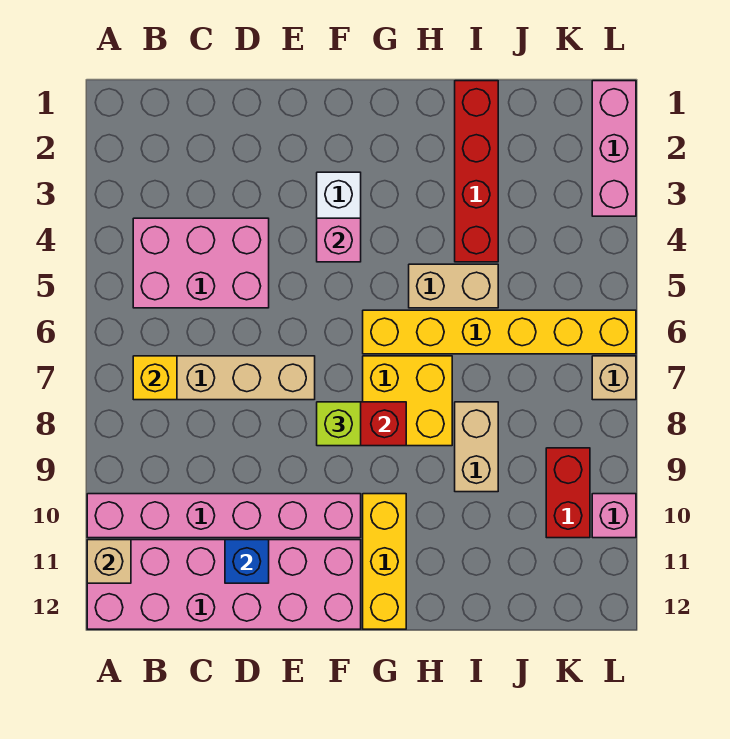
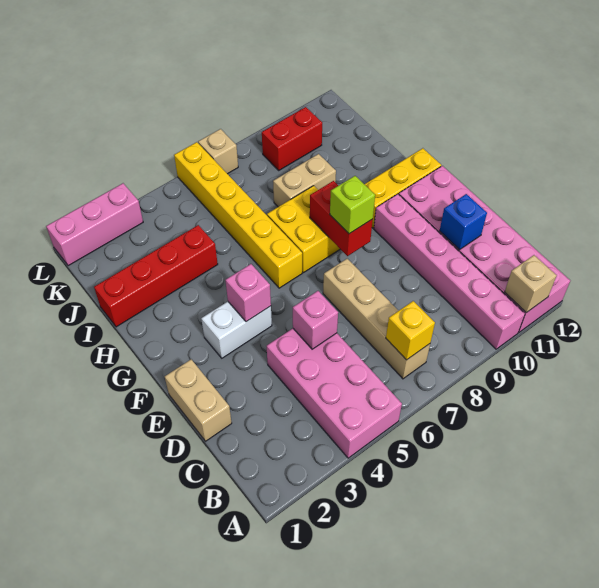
pink brick B4:D5 level 1 -> pink brick A4:D5 level 1
tan brick H5:I5 level 1 -> tan brick D1:E1 level 1
pink brick L10 level 1 -> pink brick D5 level 2

